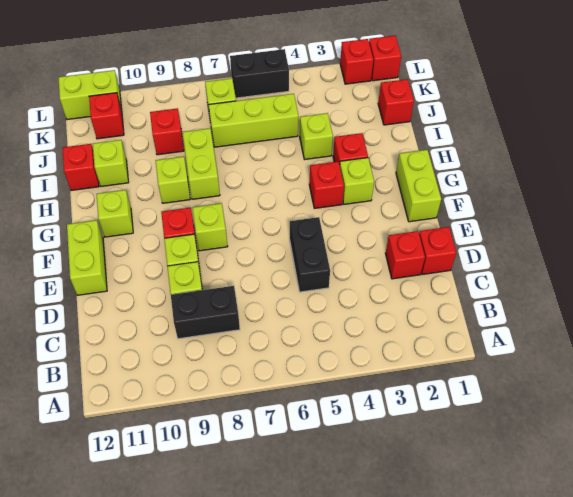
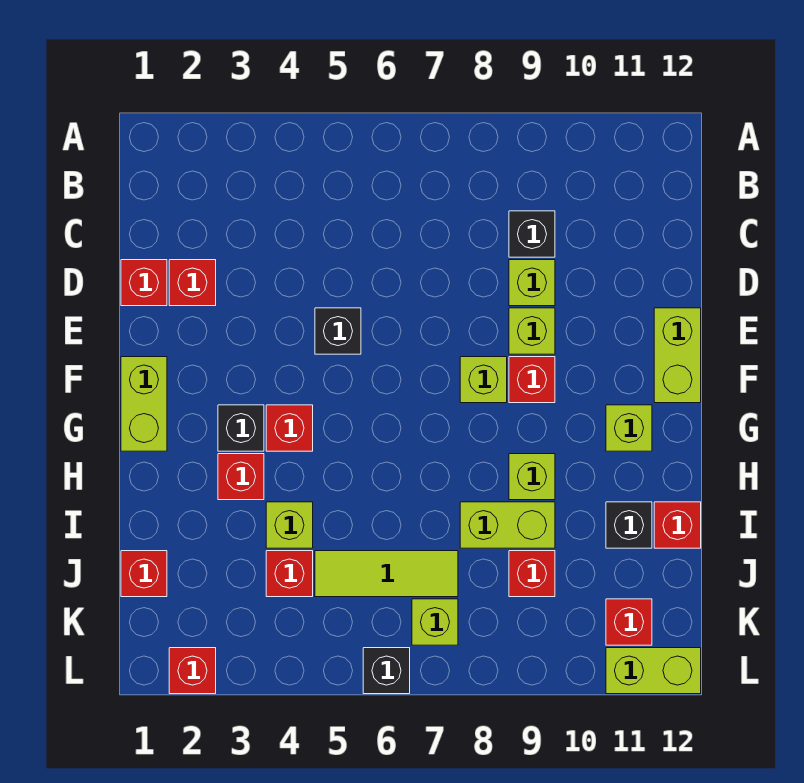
black brick C8:C9 level 1 -> black brick C9 level 1
black brick D5:E5 level 1 -> black brick E5 level 1
lime brick G3 level 1 -> black brick G3 level 1
lime brick H8:I8 level 1 -> lime brick I8:I9 level 1
lime brick I11 level 1 -> black brick I11 level 1
lime brick J5:J7 level 1 -> lime tile J5:J7 level 1
red brick L1 level 1 -> red brick J4 level 1
black brick L5:L6 level 1 -> black brick L6 level 1

